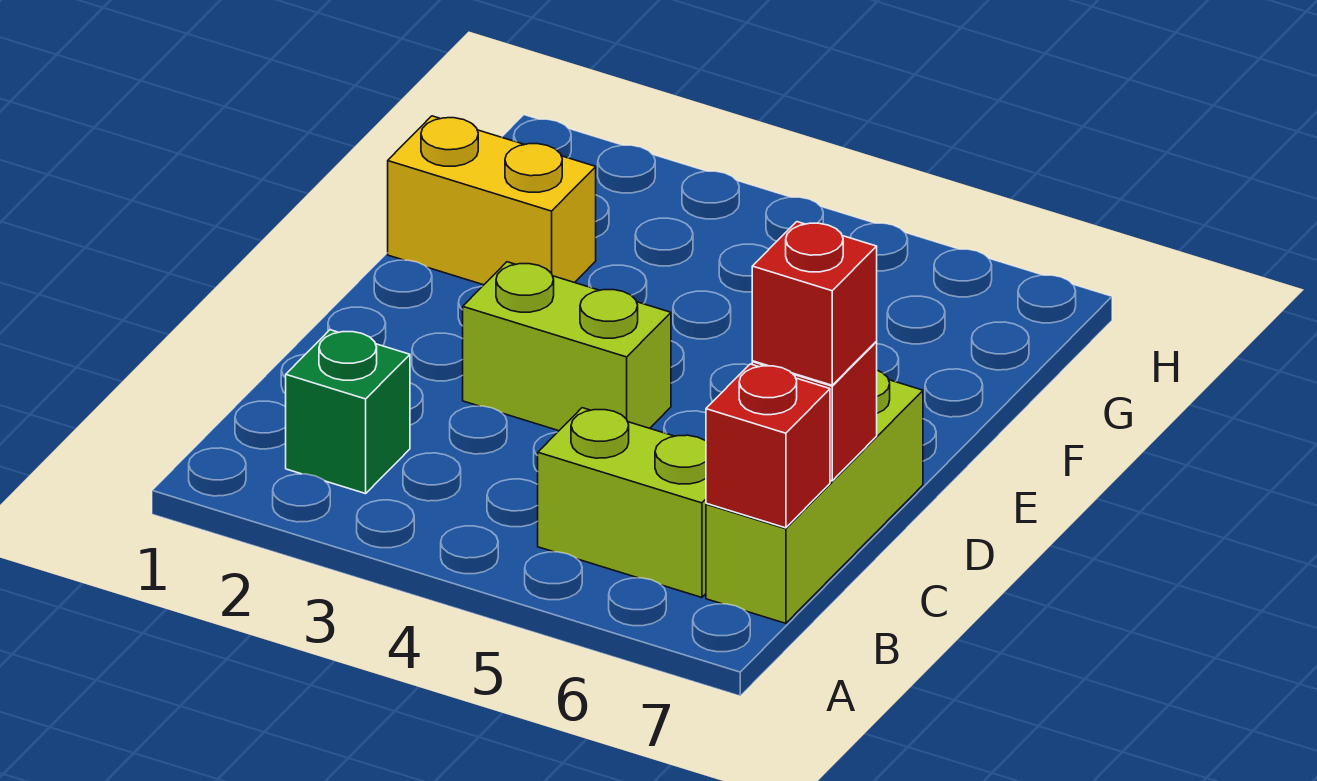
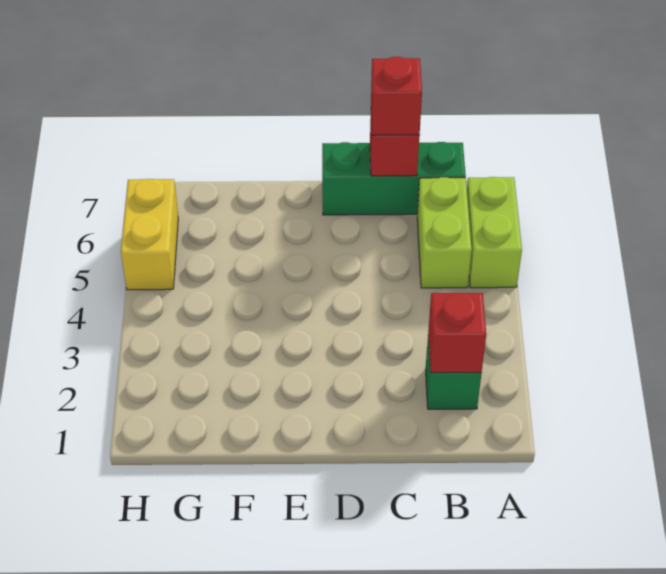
lime brick B7:D7 level 1 -> green brick B7:D7 level 1
red brick B7 level 2 -> red brick B2 level 2
lime brick D3:D4 level 1 -> lime brick A5:A6 level 1
yellow brick F1:F2 level 1 -> yellow brick H5:H6 level 1

